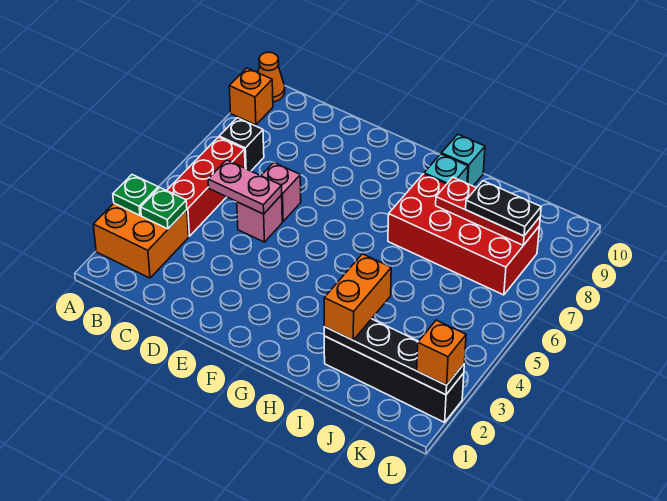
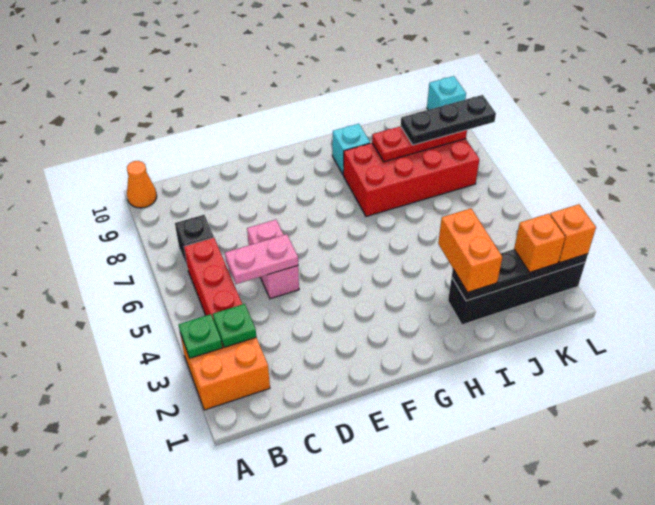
orange brick A9 level 1 -> orange brick K2 level 3
cyan brick H10 level 1 -> cyan brick L10 level 1
black plate J8:K8 level 3 -> black plate J8:L8 level 3

